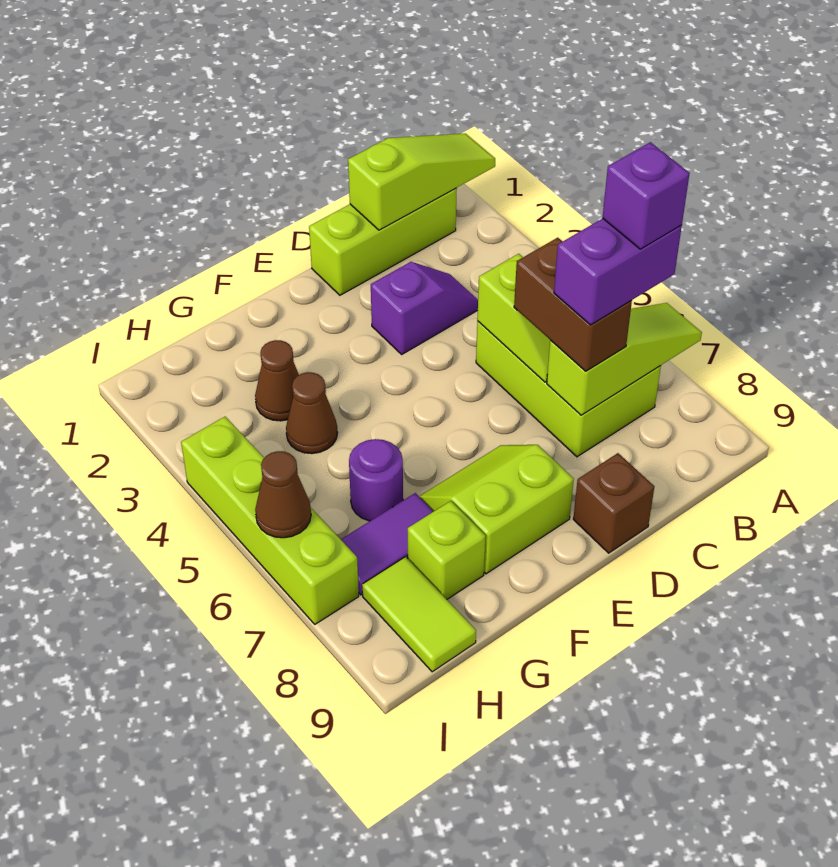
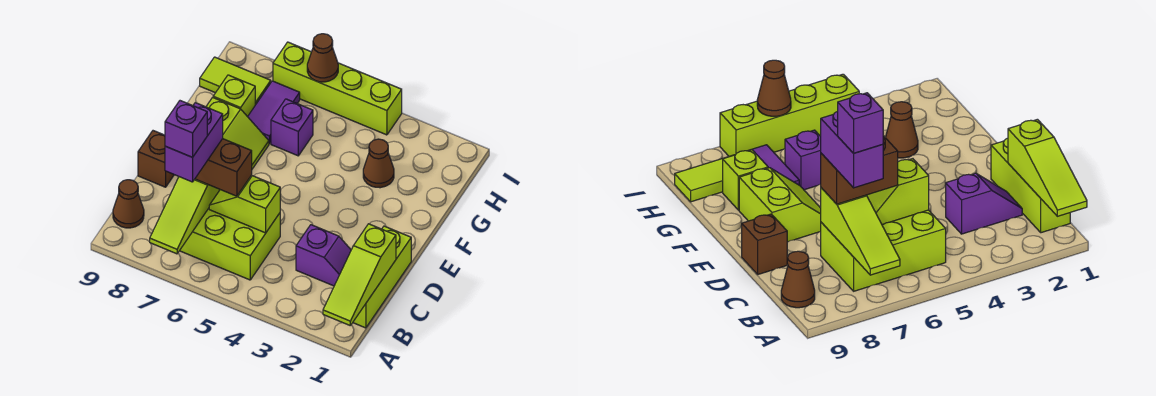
purple slope C3:D3 level 1 top D -> purple slope C2:C3 level 1 top 3
brown cone G4 level 1 -> brown cone B9 level 1
purple round brick G6 level 1 -> purple brick G6 level 1

